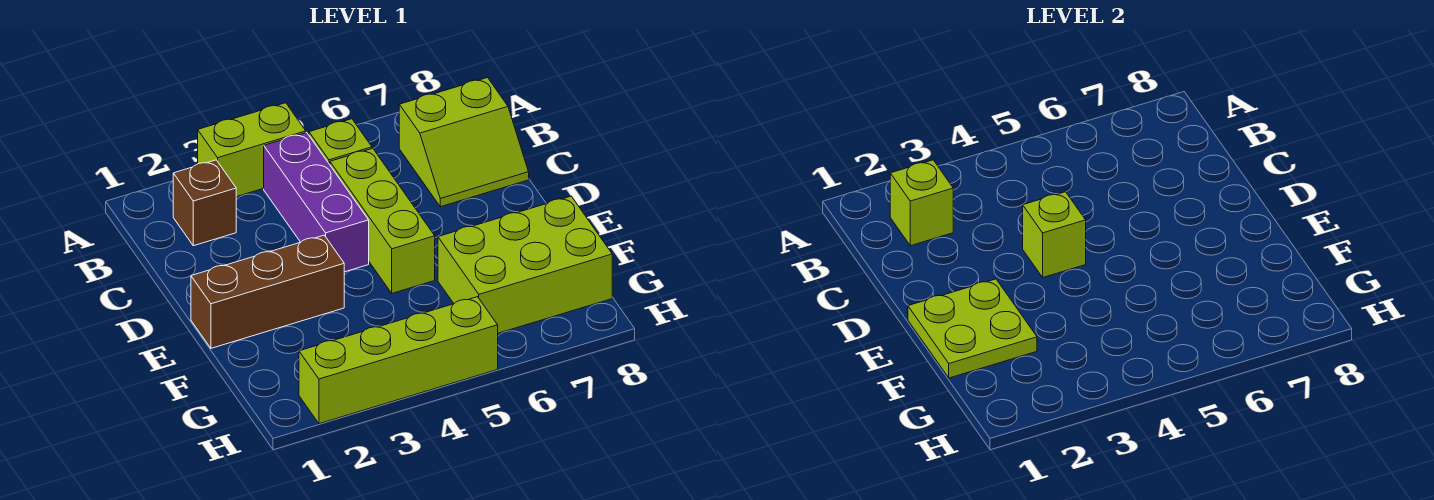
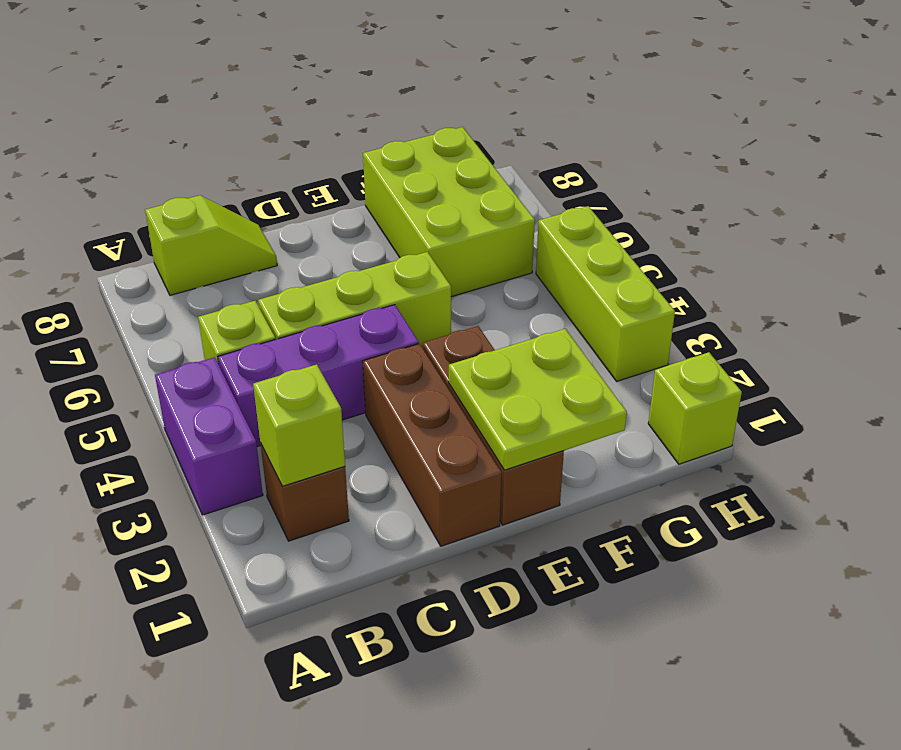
lime brick A3:A4 level 1 -> purple brick A3:A4 level 1
lime slope B7:C8 level 1 top B -> lime slope B8:C8 level 1 top B
none -> brown brick D1:D3 level 1
lime brick D4 level 2 -> lime brick H1 level 1
lime brick H2:H5 level 1 -> lime brick H3:H5 level 1

